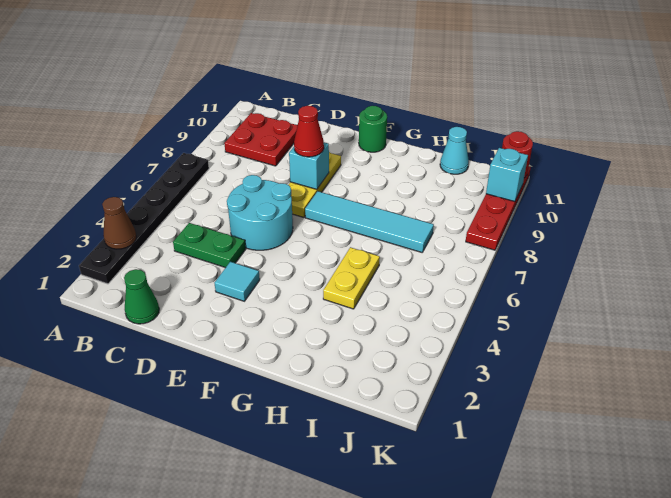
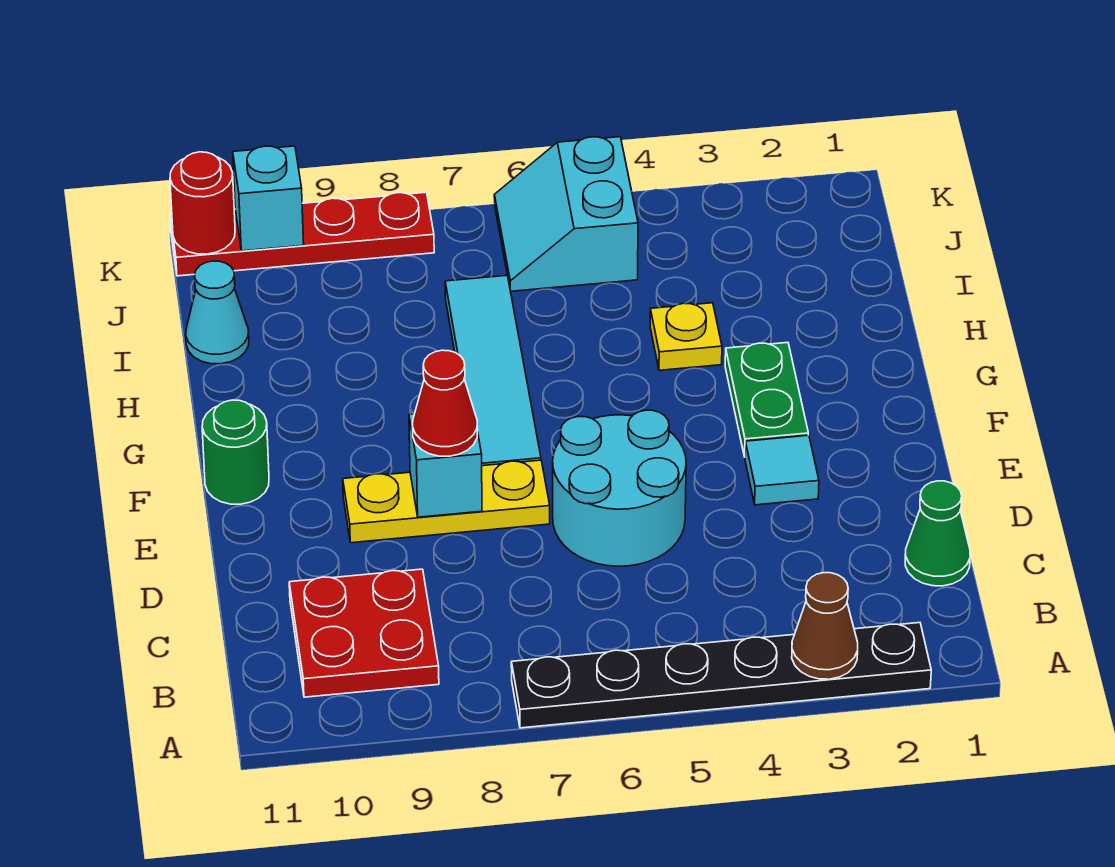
green plate C4:D4 level 1 -> green plate F3:G3 level 1
yellow plate H4:H5 level 1 -> yellow plate H4 level 1
none -> cyan slope J5:K6 level 1 top 5

